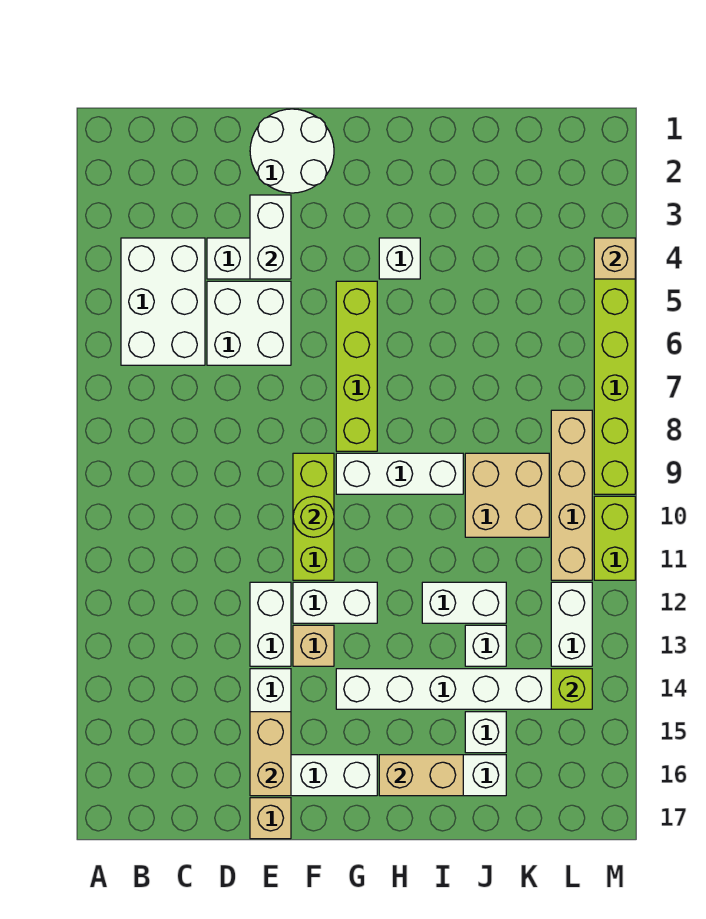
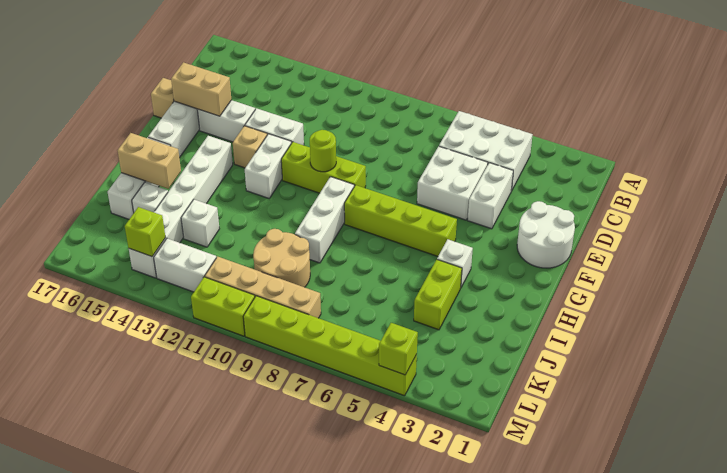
white brick E3:E4 level 2 -> none
tan brick H16:I16 level 2 -> tan brick I15:I16 level 2
none -> lime brick I4:J4 level 1
white brick I12:J12 level 1 -> none
tan brick J9:K10 level 1 -> tan round brick J9:K10 level 1
tan brick M4 level 2 -> lime brick M4 level 2

